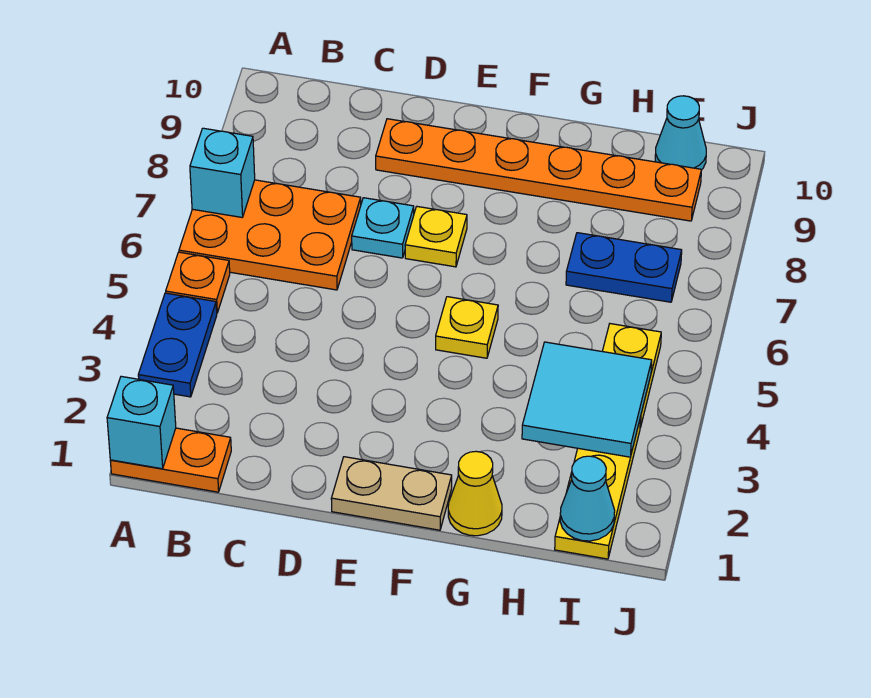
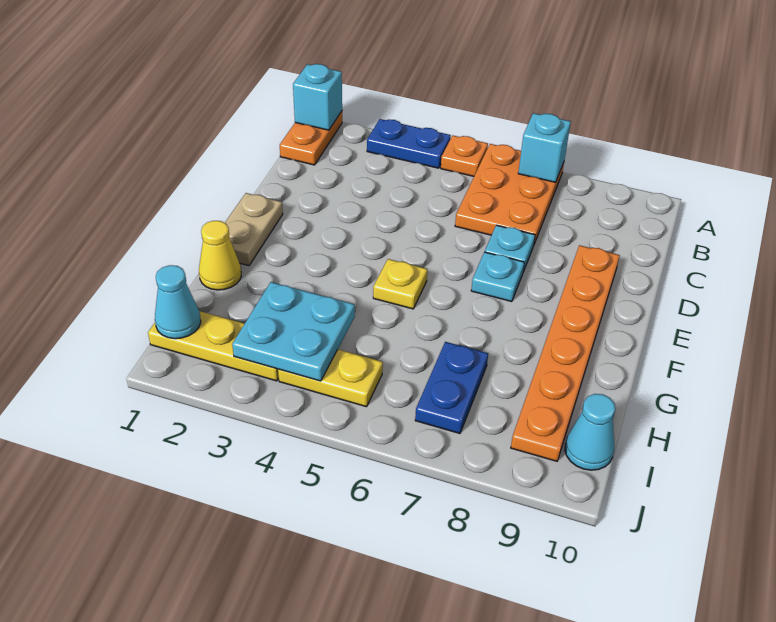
yellow plate E7 level 1 -> cyan plate E7 level 1
cyan tile H3:I4 level 2 -> cyan plate H3:I4 level 2

